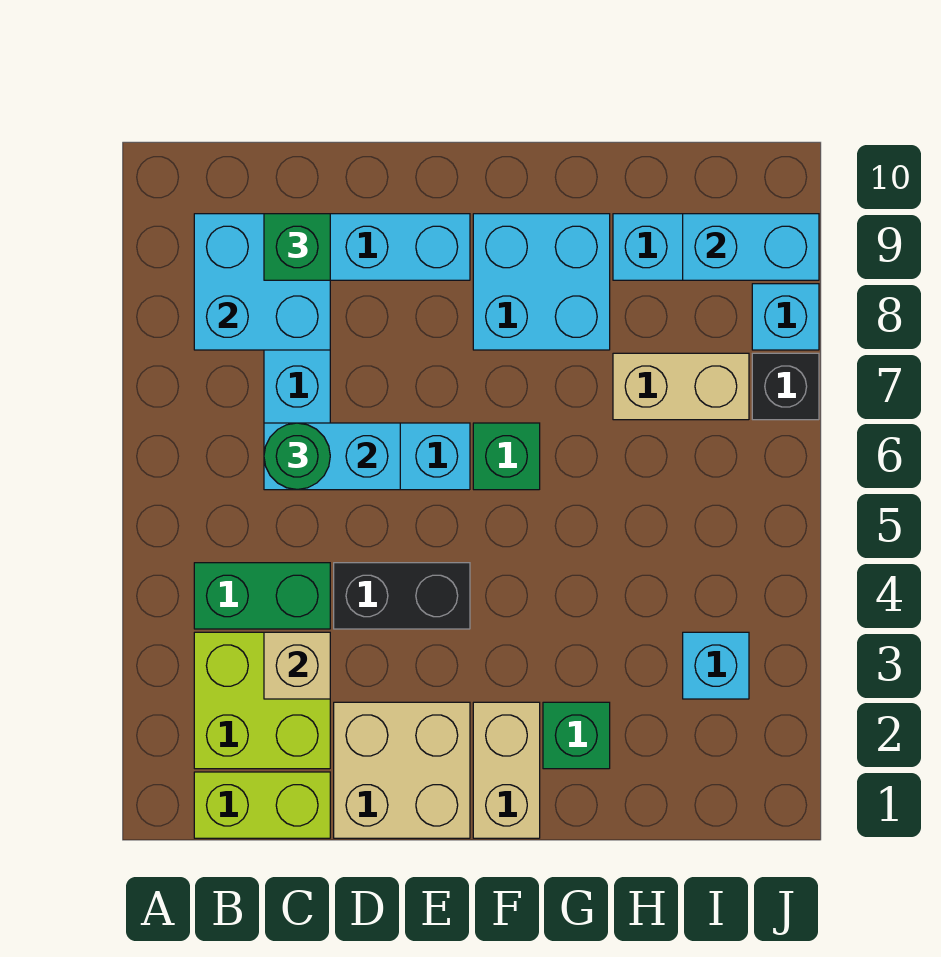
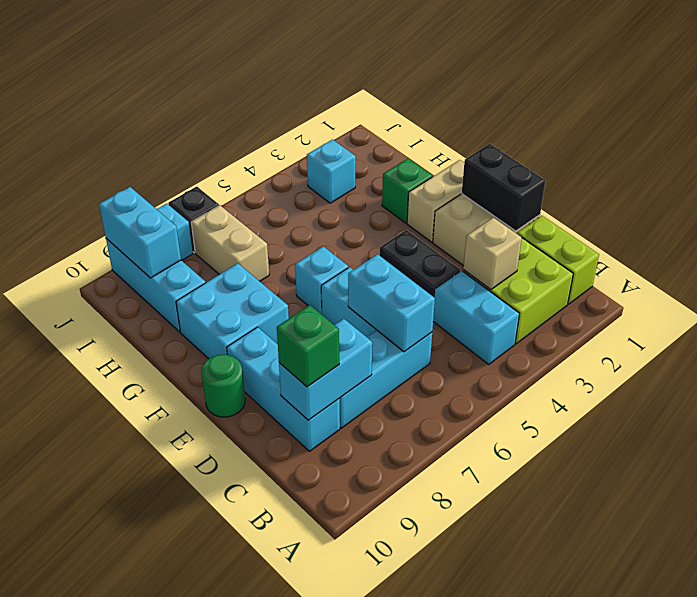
green brick B4:C4 level 1 -> cyan brick B4:C4 level 1
cyan brick B8:C9 level 2 -> cyan brick C8:C9 level 2
green round brick C6 level 3 -> green round brick E10 level 1
none -> black brick D1:E1 level 2
green brick F6 level 1 -> cyan brick F6 level 1

